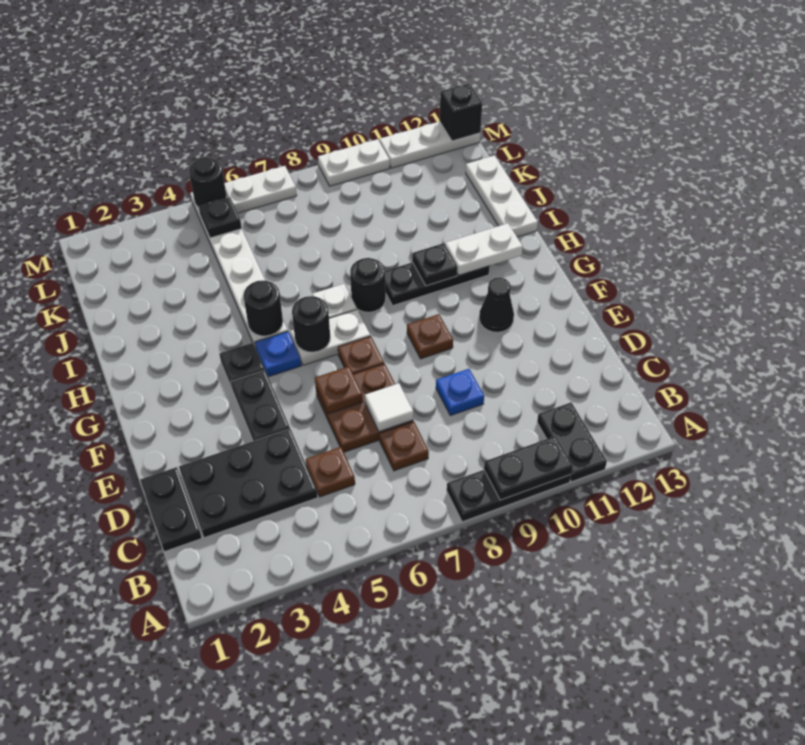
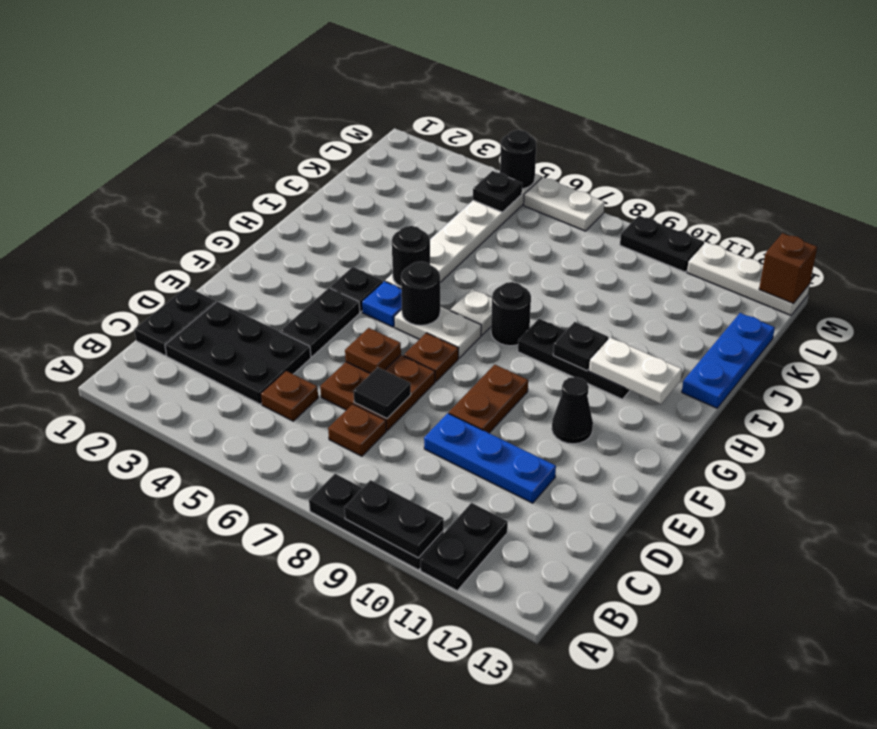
white tile D7 level 2 -> black tile D7 level 2
blue plate D9 level 1 -> blue plate D9:D11 level 1
brown plate F9 level 1 -> brown plate E9:F9 level 1
white plate I13:K13 level 1 -> blue plate I13:K13 level 1
white plate M9:M10 level 1 -> black plate M9:M10 level 1
black brick M13 level 2 -> brown brick M13 level 2

